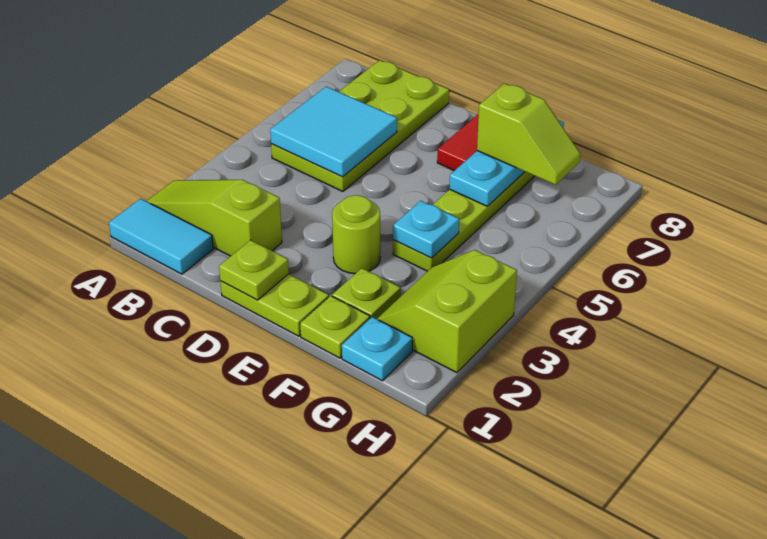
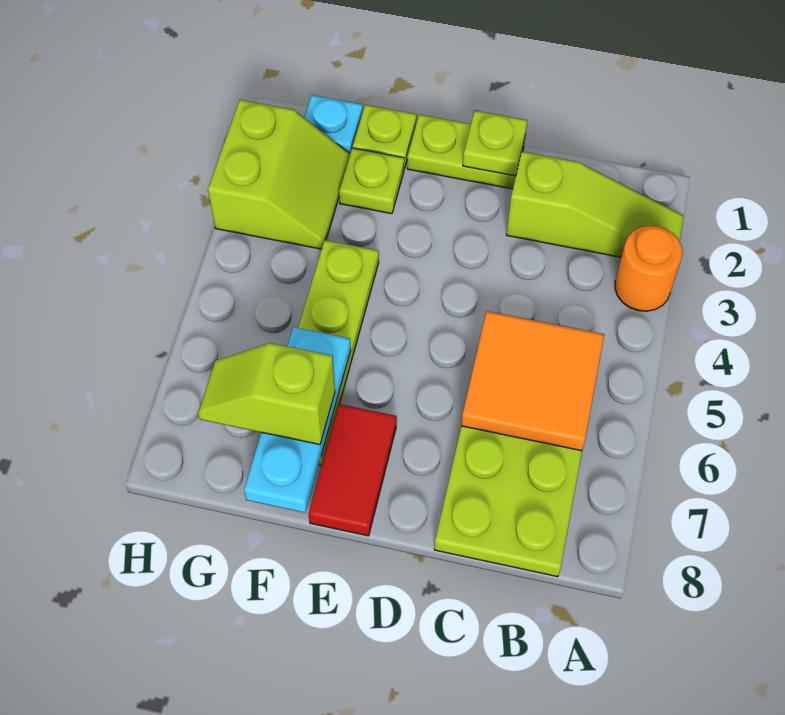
cyan tile A1:B1 level 1 -> none
none -> orange round brick A3 level 1
cyan tile B5:C6 level 2 -> orange tile B5:C6 level 2
lime round brick E3 level 1 -> none
cyan plate F4 level 2 -> none

